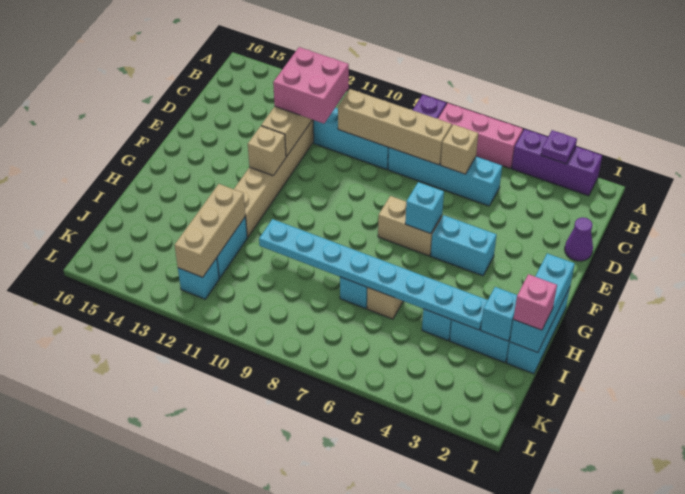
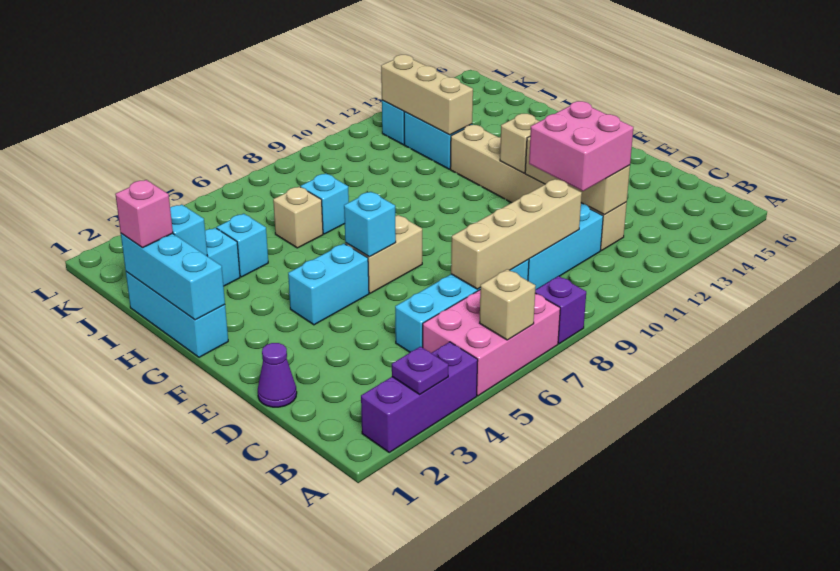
pink brick A5:A7 level 1 -> pink brick A5:B7 level 1
tan brick C6 level 2 -> tan brick A6 level 2
cyan plate I3:I10 level 2 -> none

